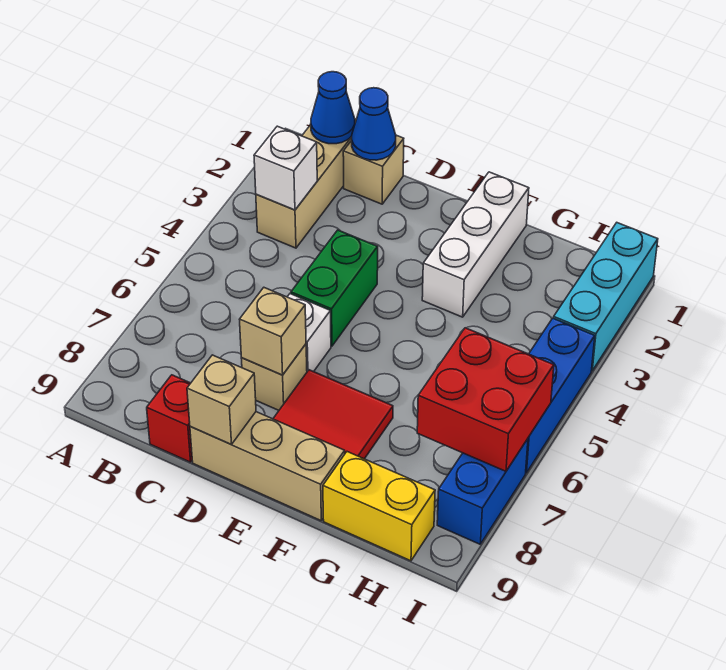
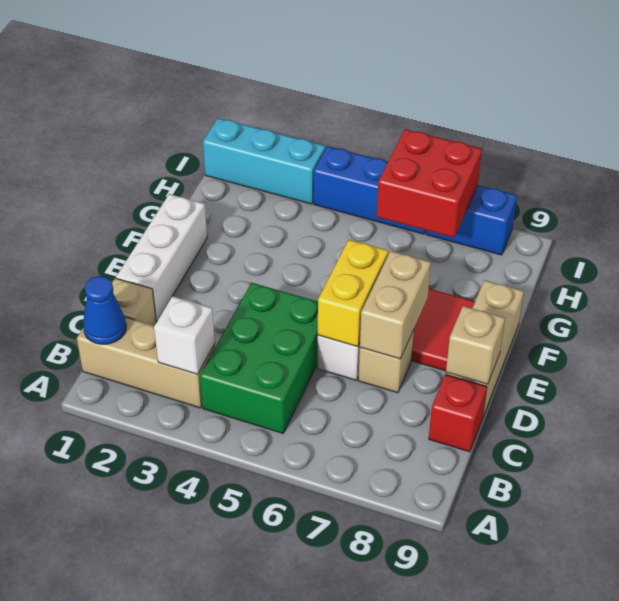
blue cone C1 level 2 -> none
green brick D4:D5 level 1 -> green brick B4:D5 level 1
tan brick D7 level 2 -> tan brick D7:E7 level 2
white brick F1:F3 level 1 -> white brick D1:F1 level 1
yellow brick G9:H9 level 1 -> yellow brick D6:E6 level 2

